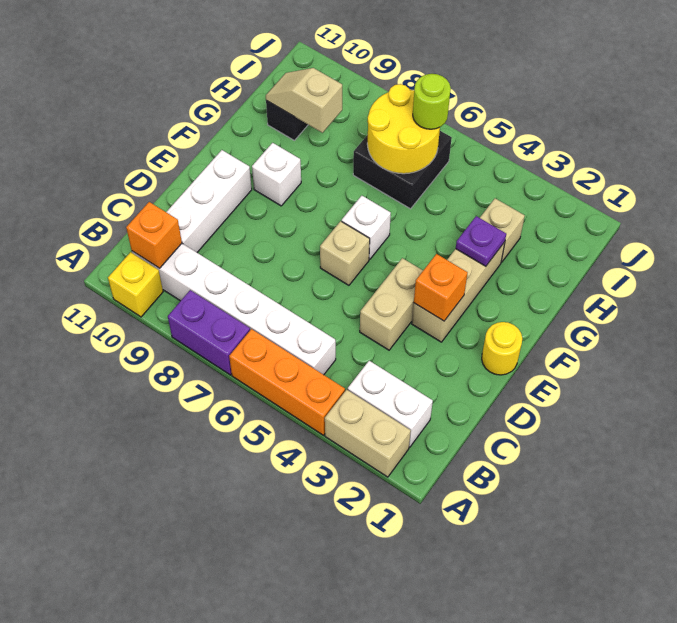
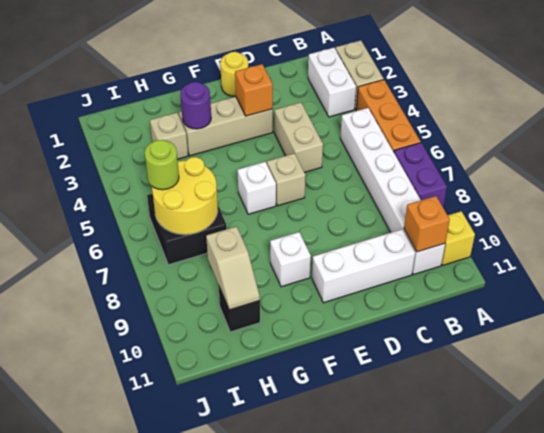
tan brick D4:E4 level 1 -> tan brick D4:D5 level 1
purple plate G3 level 2 -> purple round brick G3 level 2

